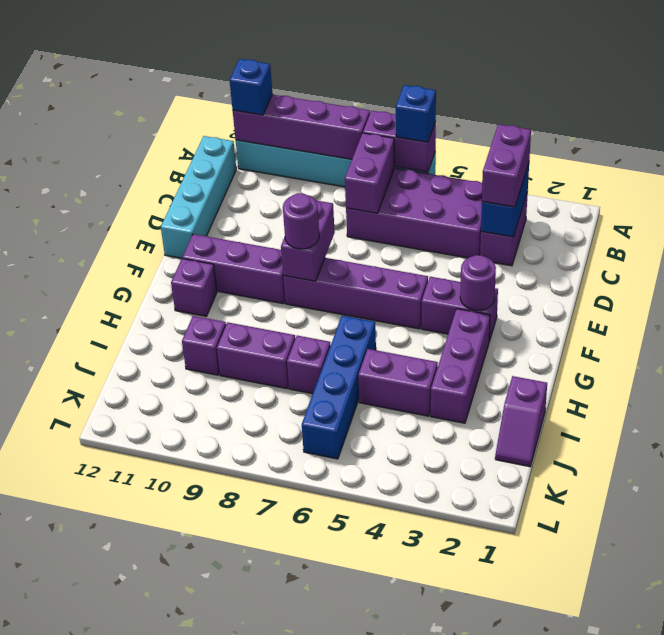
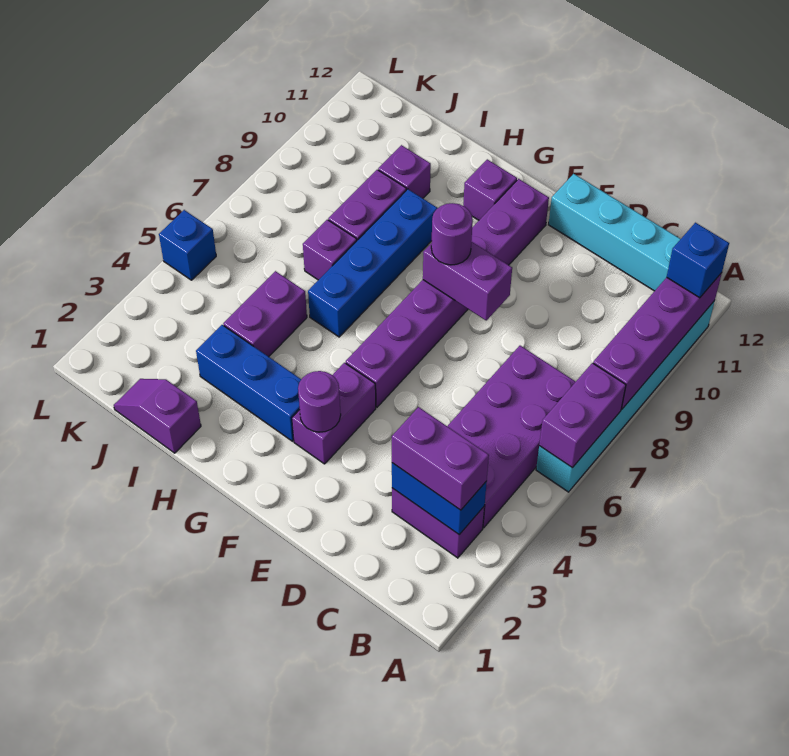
blue brick A6 level 3 -> blue brick L5 level 1
purple brick B7:C7 level 2 -> none
purple brick G3:I3 level 1 -> blue brick G3:I3 level 1
blue brick H6:K6 level 1 -> blue brick H6:H9 level 1

